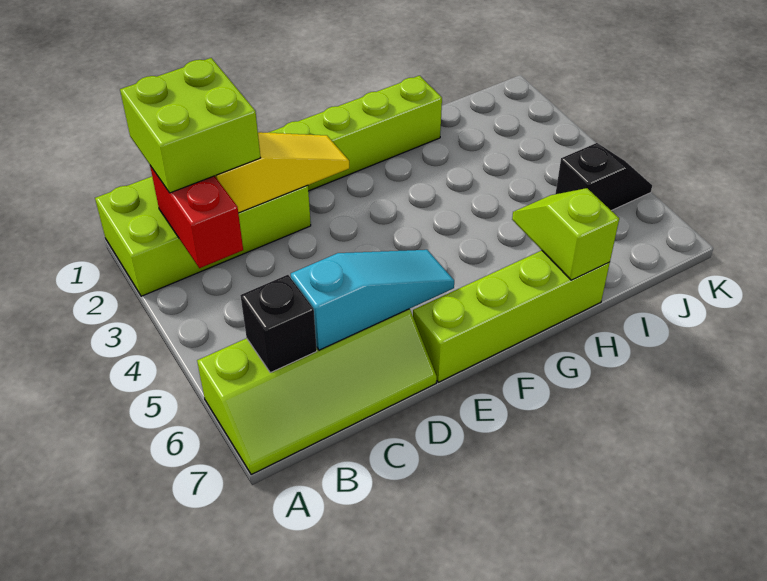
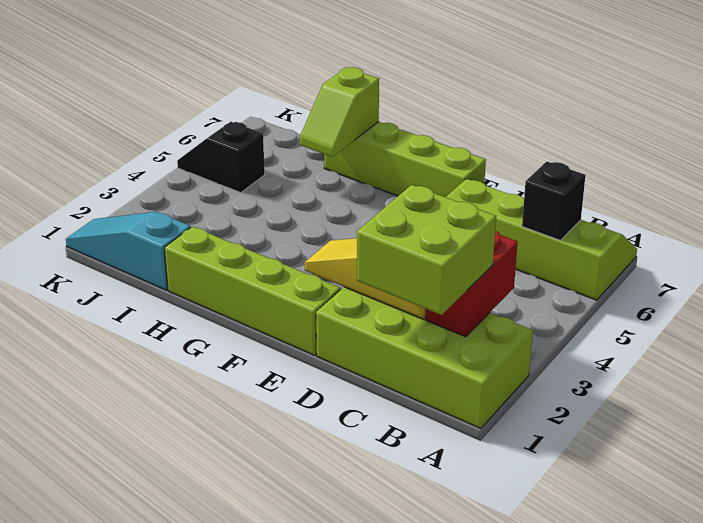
cyan slope C6:E6 level 2 top C -> cyan slope I1:K1 level 1 top I

